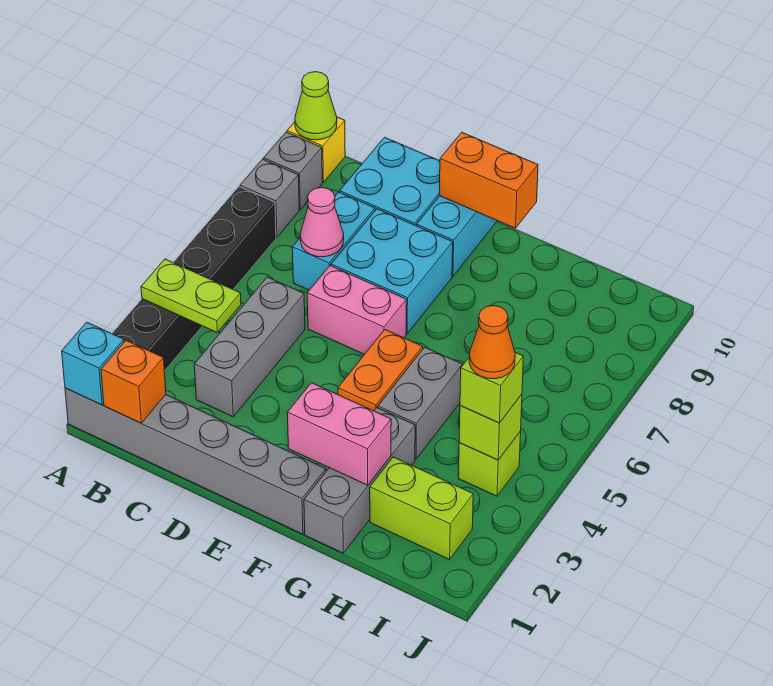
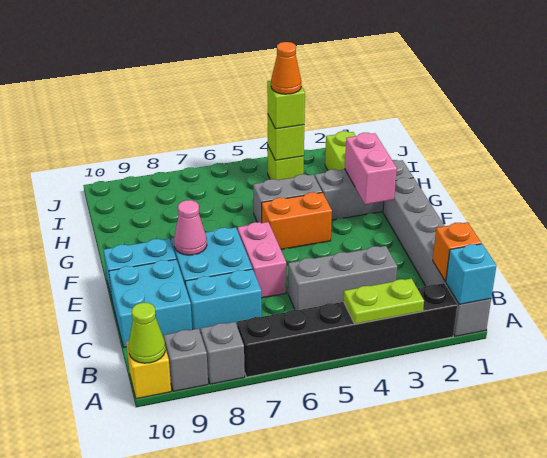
lime plate A4:B4 level 2 -> lime plate A3:A4 level 2
pink cone C7 level 2 -> pink cone E8 level 2
orange brick E10:F10 level 2 -> none

